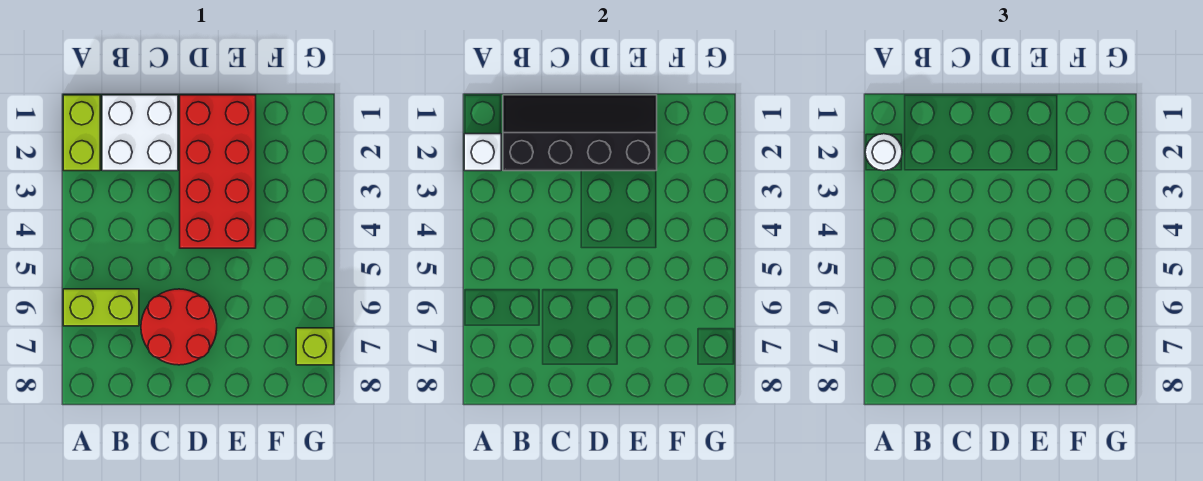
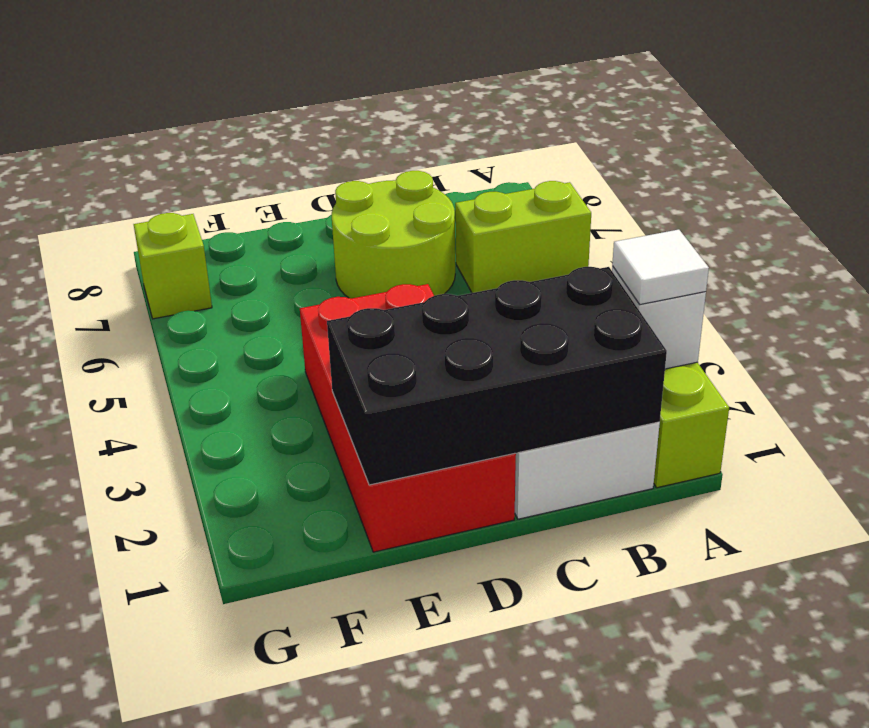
white round brick A2 level 3 -> white tile A2 level 3
black slope B1:E2 level 2 top 2 -> black brick B1:E2 level 2
red round brick C6:D7 level 1 -> lime round brick C6:D7 level 1

